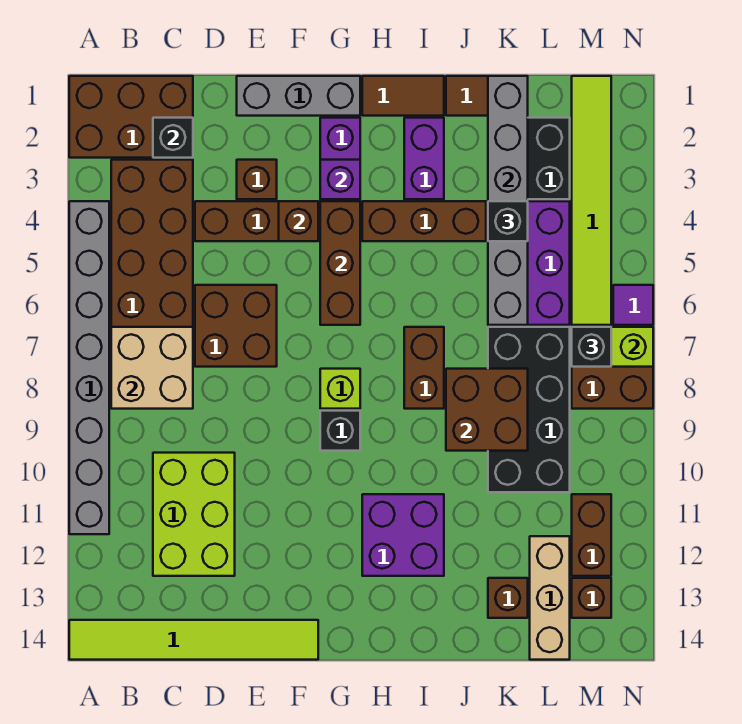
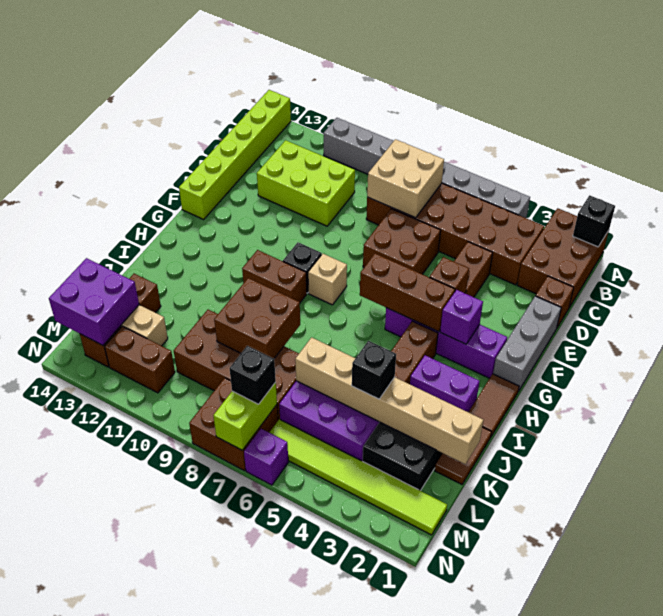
lime tile A14:F14 level 1 -> lime brick A14:F14 level 1
black brick C2 level 2 -> black brick A1 level 2
brown brick E3 level 1 -> brown brick D1 level 1
lime brick G8 level 1 -> tan brick G8 level 1
purple brick H11:I12 level 1 -> purple brick L13:M14 level 2
brown brick I7:I8 level 1 -> brown brick H9:H10 level 1
grey brick K1:K6 level 2 -> tan brick K1:K6 level 2
black brick K7:L10 level 1 -> brown brick K7:L10 level 1
purple tile N6 level 1 -> purple brick N6 level 1

